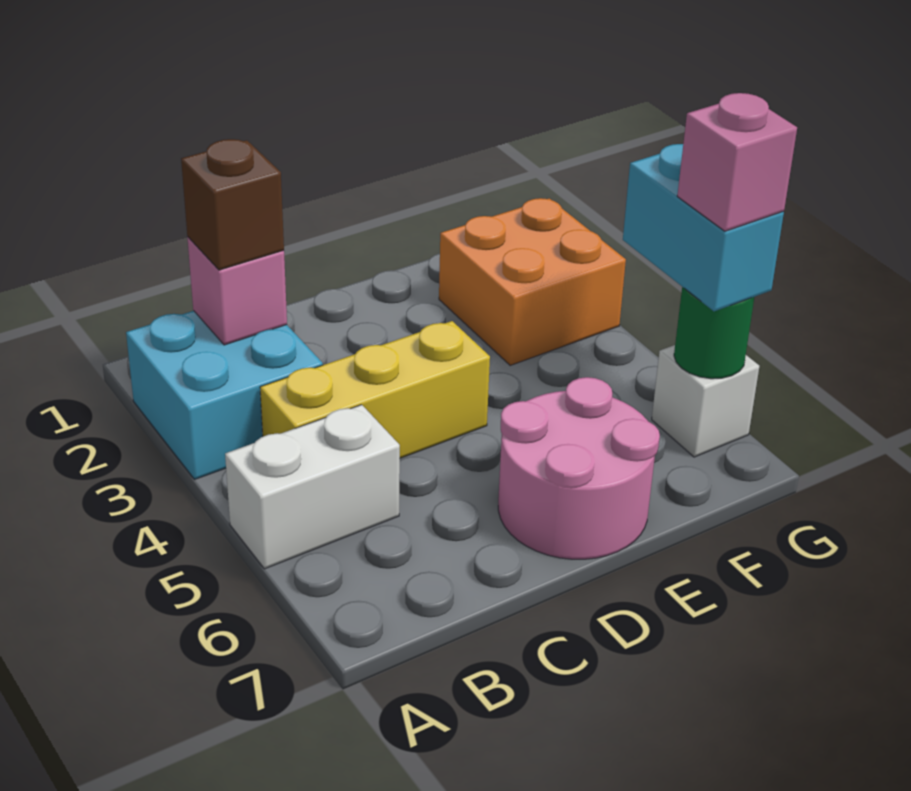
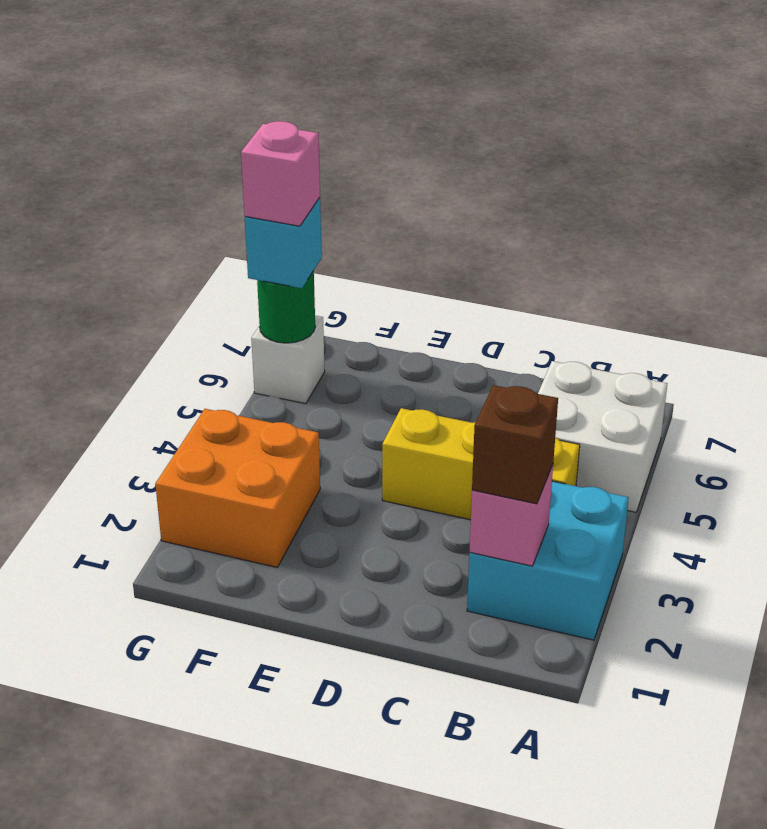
white brick A5:B5 level 1 -> white brick A5:B6 level 1
pink round brick D6:E7 level 1 -> none
cyan brick G5:G6 level 3 -> cyan brick G6 level 3

